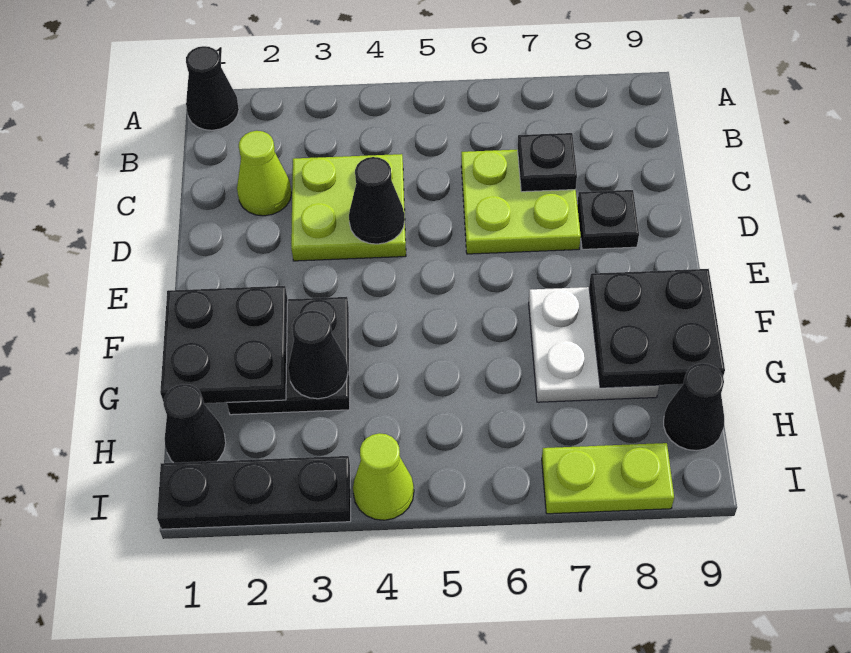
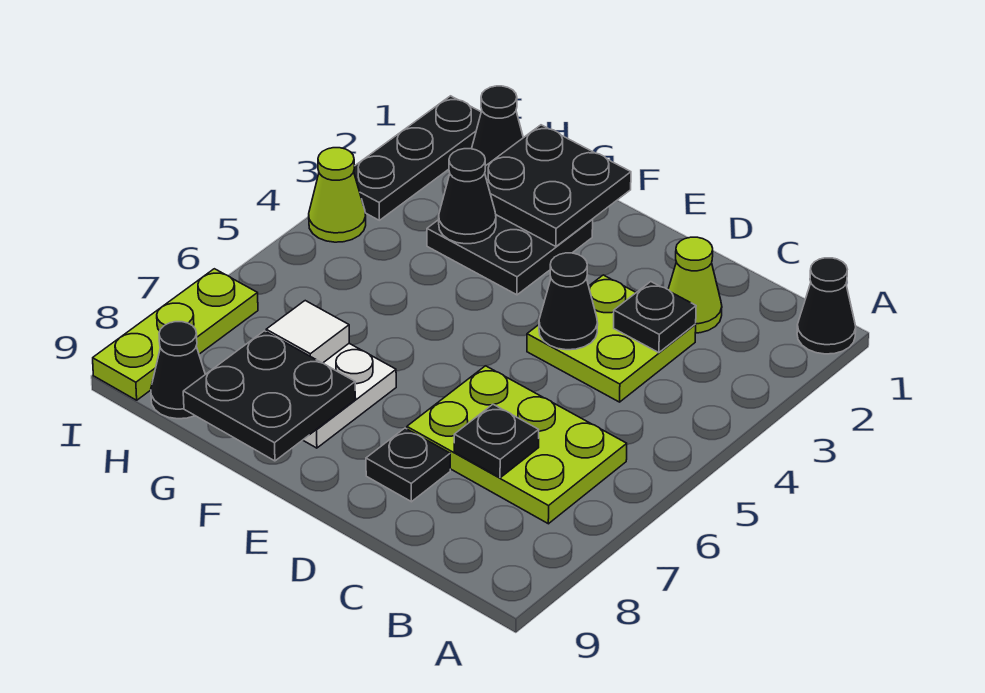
none -> black plate C3 level 2
lime plate C6:D7 level 1 -> lime plate B6:D7 level 1
none -> white tile G7 level 2
lime plate I7:I8 level 1 -> lime plate I7:I9 level 1

